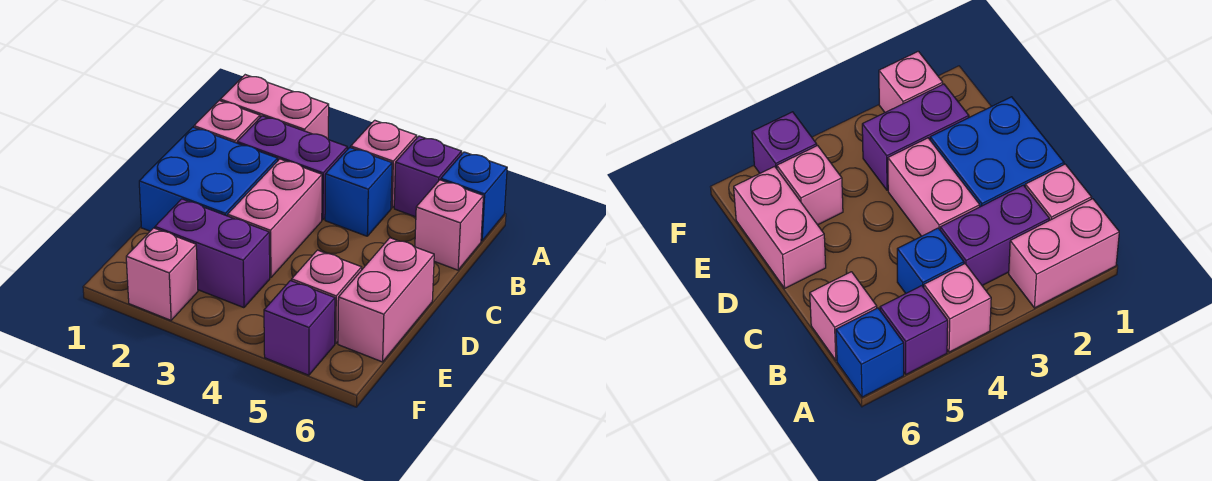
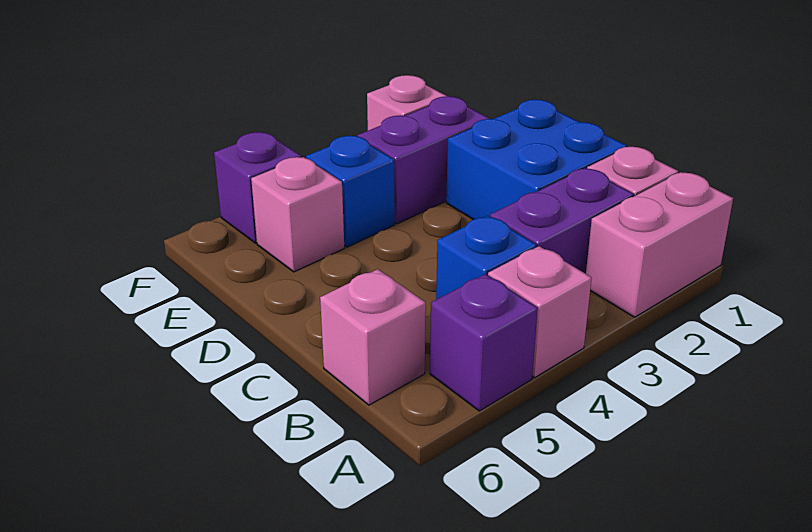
blue brick A6 level 1 -> blue brick E4 level 1
pink brick C3:D3 level 1 -> none
pink brick D6:E6 level 1 -> none

